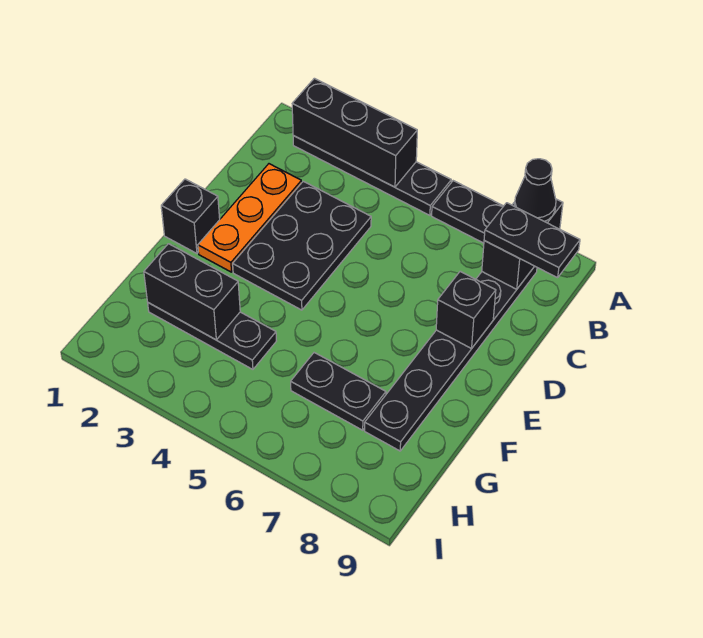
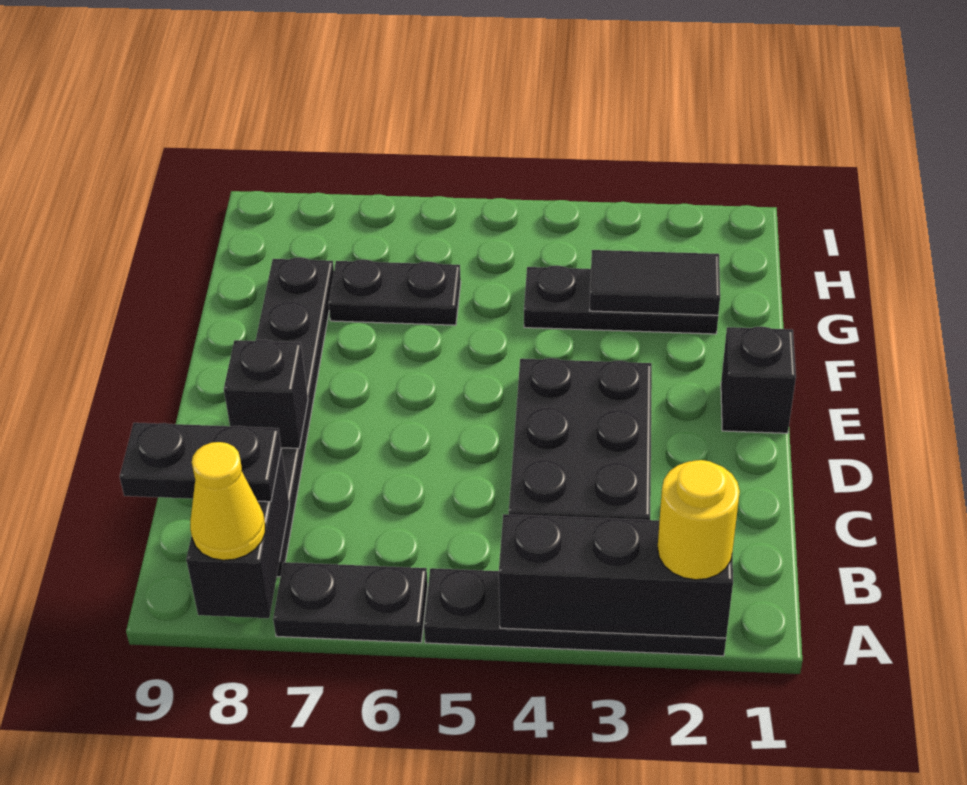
none -> yellow round brick A2 level 3
black cone A8 level 3 -> yellow cone A8 level 3
orange plate C2:E2 level 1 -> none
black brick G2:G3 level 2 -> black tile G2:G3 level 2

